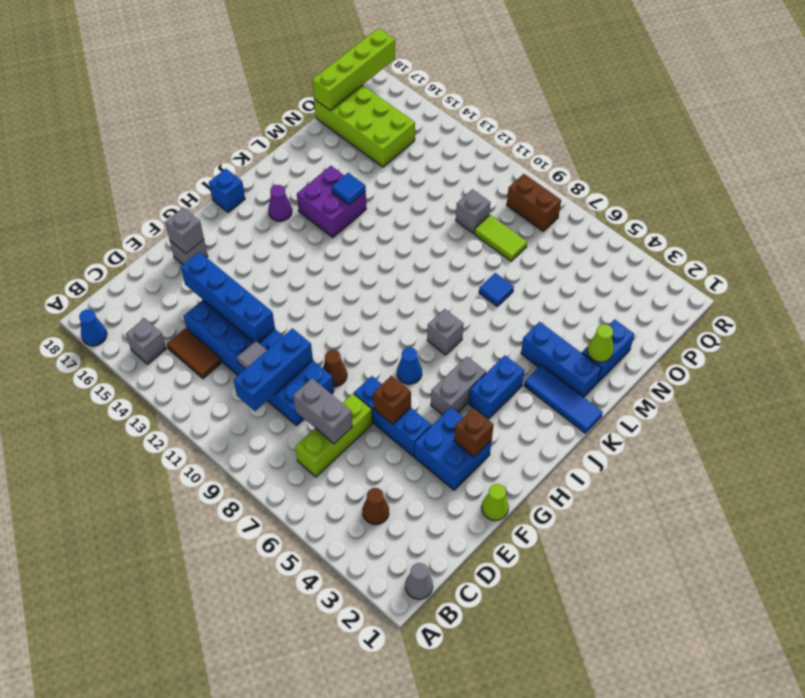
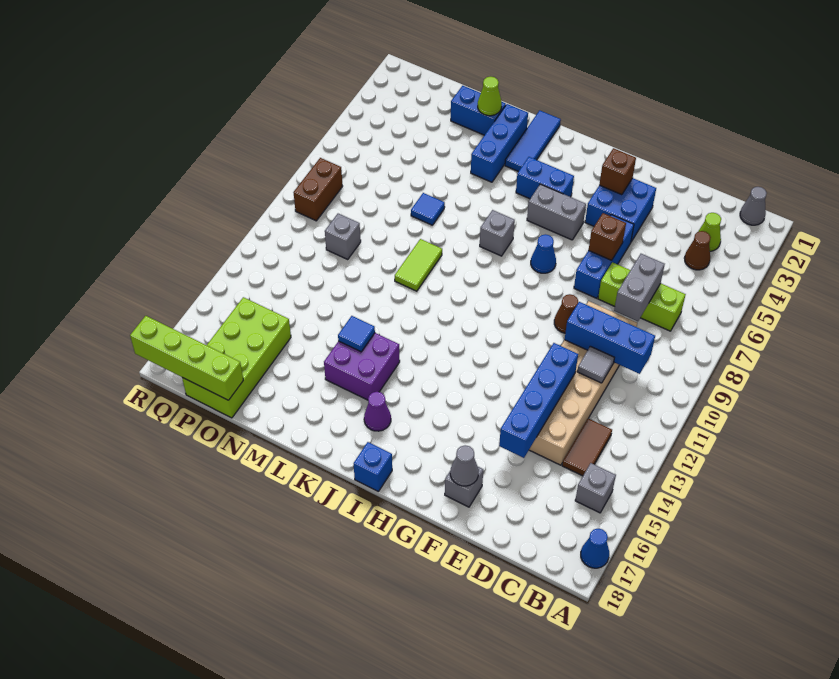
blue brick D9:E14 level 1 -> tan brick D9:E14 level 1
lime cone F1 level 1 -> lime cone C3 level 1
grey brick F17 level 2 -> grey cone F17 level 2
lime tile O8:O9 level 1 -> lime tile L9:L10 level 1

